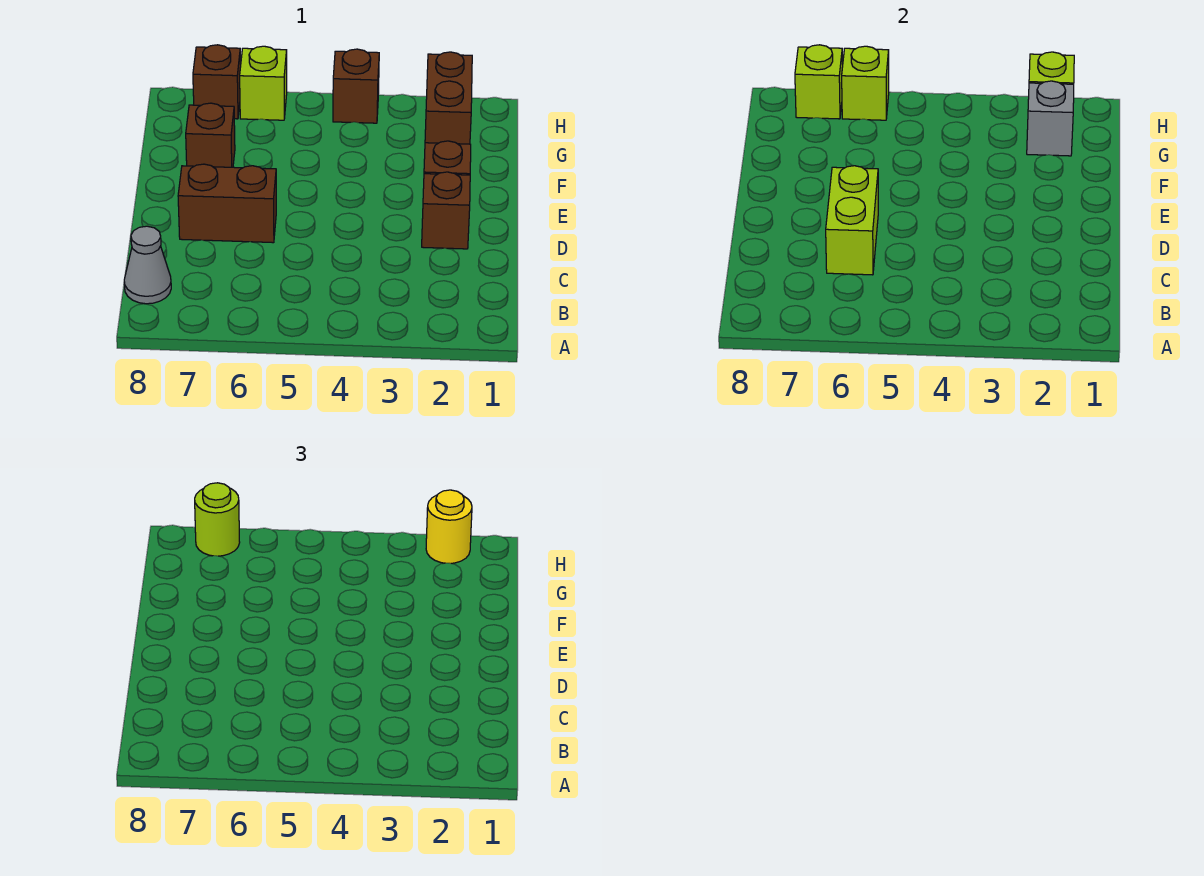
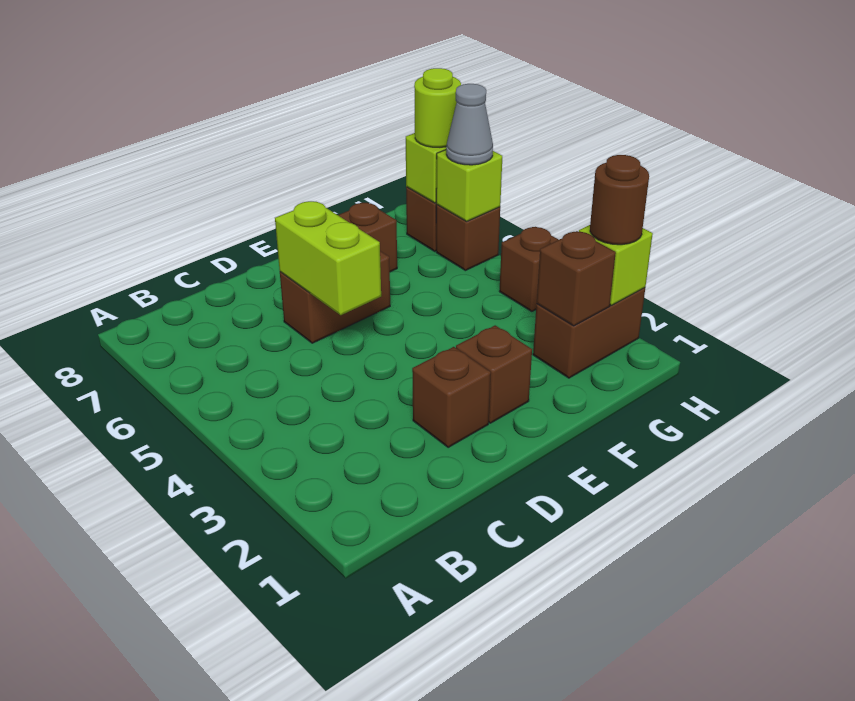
grey cone B8 level 1 -> grey cone H6 level 3
lime brick C6:D6 level 2 -> lime brick D5:D6 level 2
brown brick D6:D7 level 1 -> brown brick D6:E6 level 1
grey brick G2 level 2 -> brown brick G2 level 2
yellow round brick H2 level 3 -> brown round brick H2 level 3
lime brick H6 level 1 -> brown brick H6 level 1

